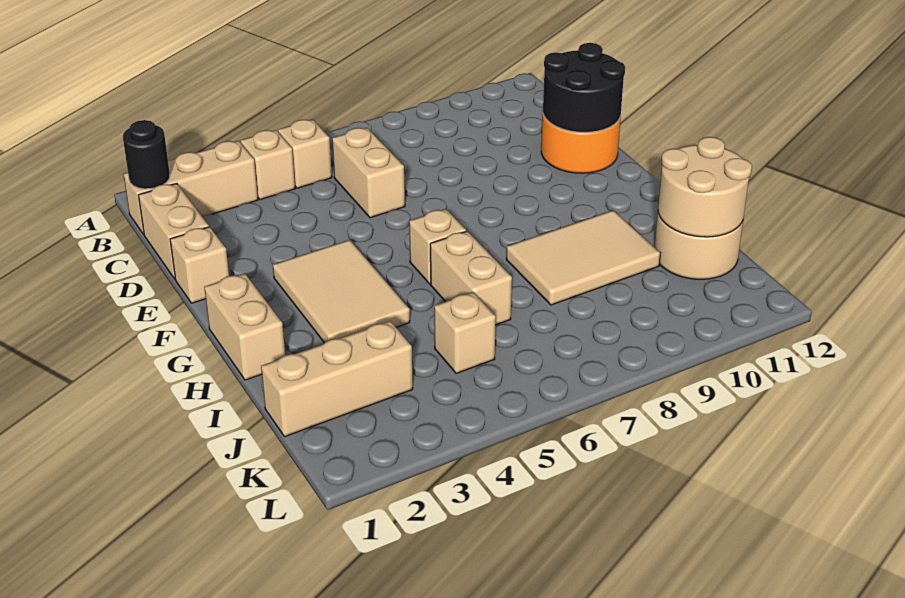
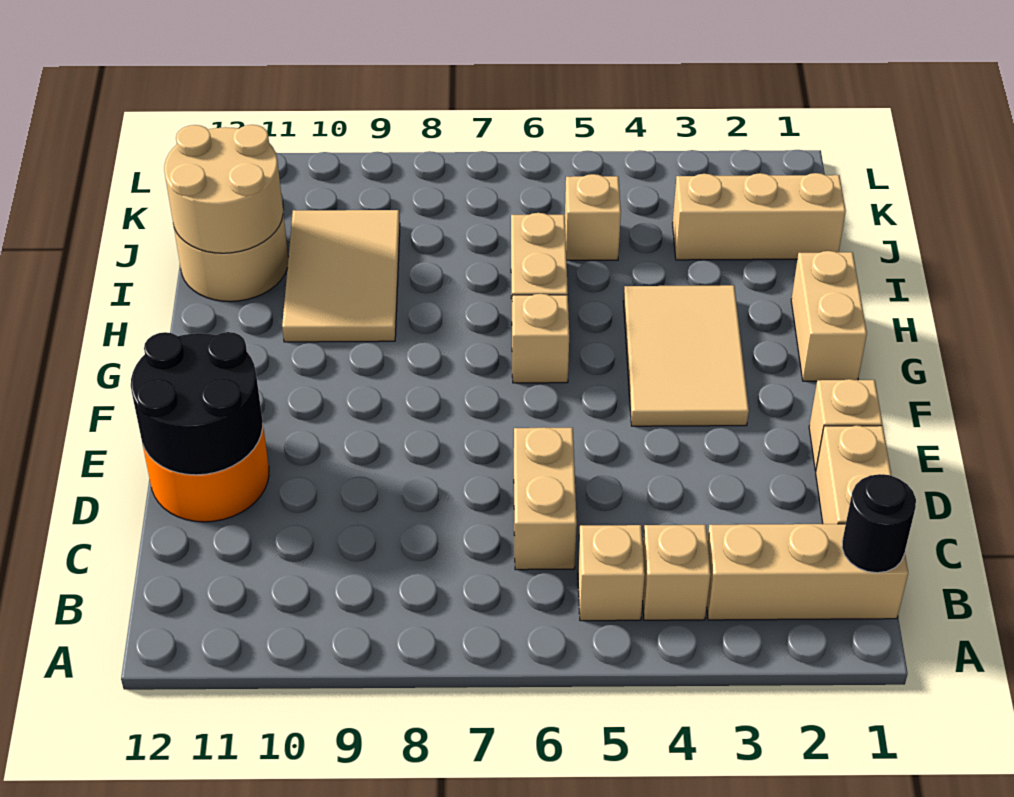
tan tile H8:I10 level 1 -> tan tile H9:J10 level 1

